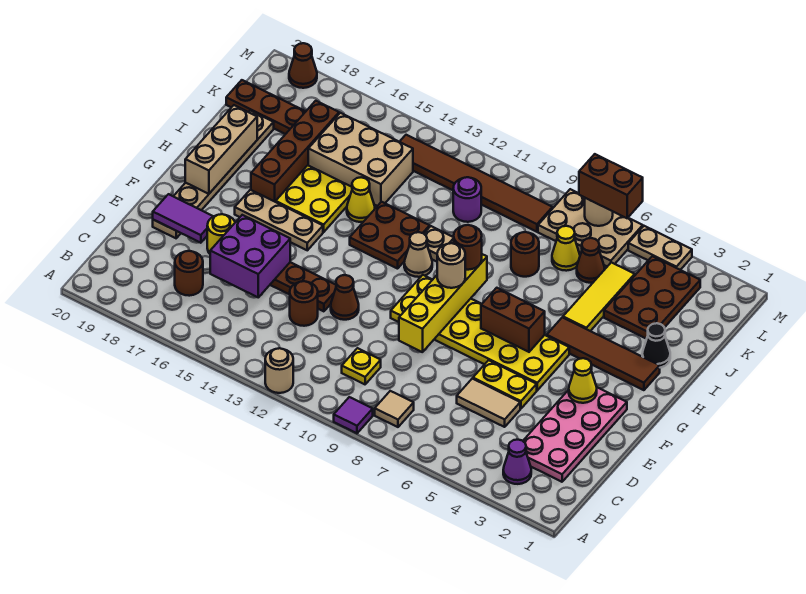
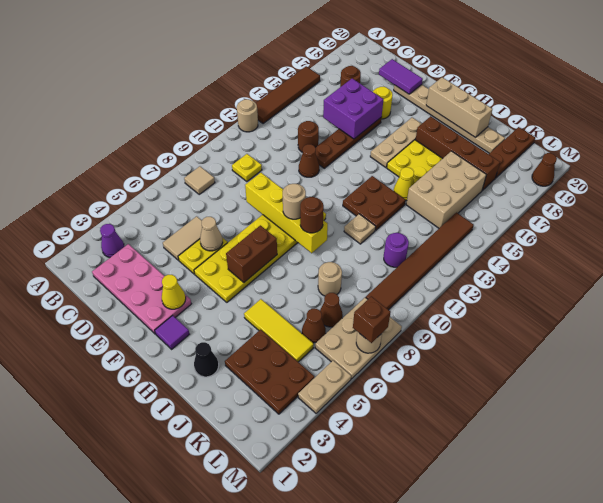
purple tile A9 level 1 -> purple tile G2 level 1
purple tile E18:E19 level 2 -> purple tile D19:E19 level 2
brown tile H2:H5 level 1 -> brown tile A13:A16 level 1
tan cone H11 level 1 -> tan cone E6 level 2
brown round brick J8 level 1 -> tan round brick J8 level 1
yellow cone K7 level 1 -> brown cone K7 level 1
brown brick M6:M7 level 3 -> brown brick M7 level 3

